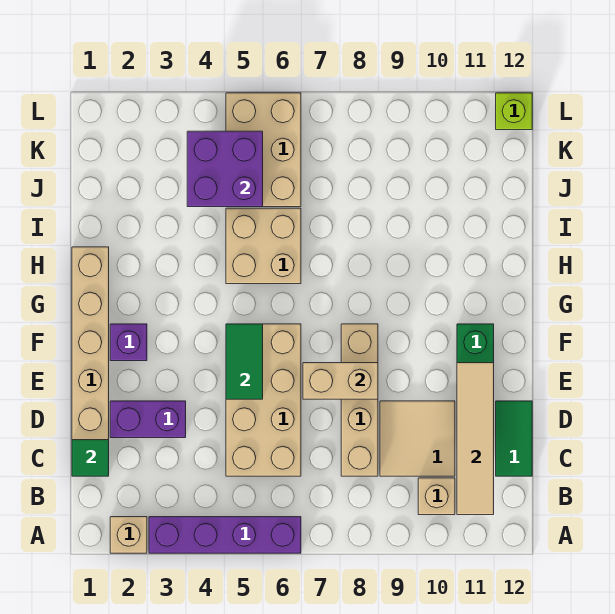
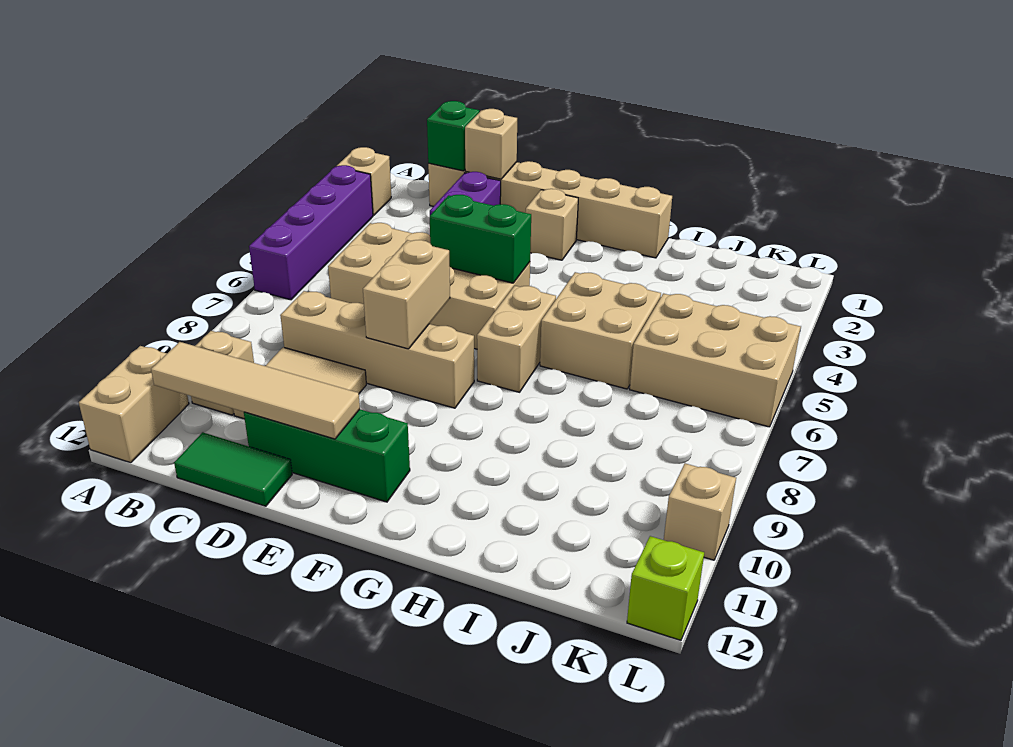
none -> tan brick A11:A12 level 1
green tile C1 level 2 -> green brick C1 level 2
none -> tan brick D1 level 2
green tile E5:F5 level 2 -> green brick E5:F5 level 2
purple brick F2 level 1 -> tan brick F2 level 1
none -> tan brick G6:G7 level 1
purple brick J4:K5 level 2 -> none
none -> tan brick L10 level 1

